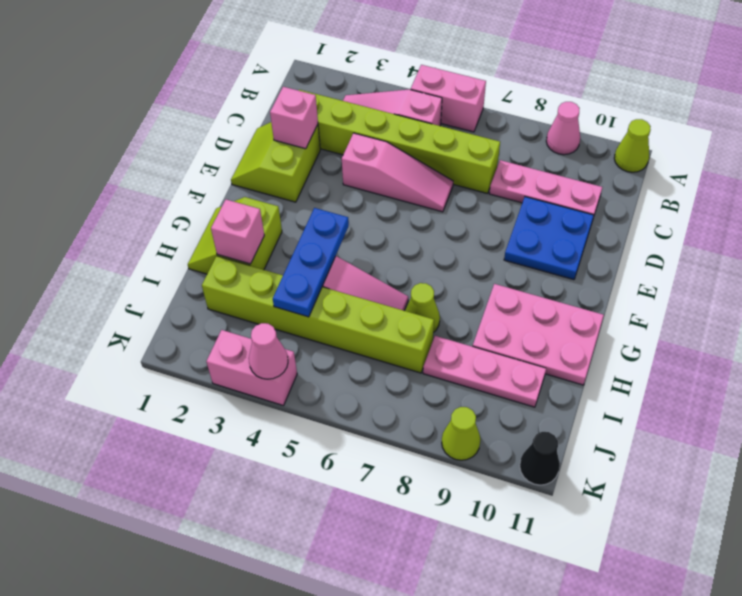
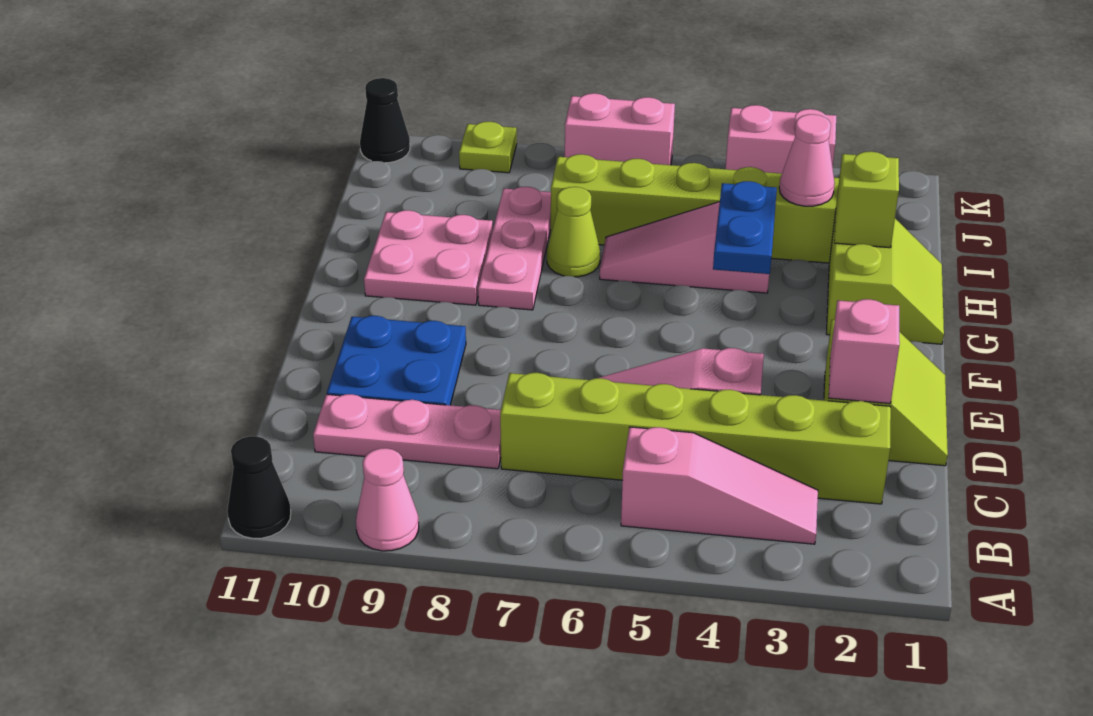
pink brick A5:A6 level 1 -> pink brick K6:K7 level 1
lime cone A11 level 1 -> black cone A11 level 1
blue plate G4:I4 level 2 -> blue plate G4:H4 level 2
pink plate G9:H11 level 1 -> pink plate G9:H10 level 1
pink brick H2 level 2 -> lime brick H2 level 2
pink plate I8:I10 level 1 -> pink plate G8:I8 level 1
pink cone K4 level 2 -> pink cone I3 level 2
lime cone K9 level 1 -> lime plate K9 level 1

